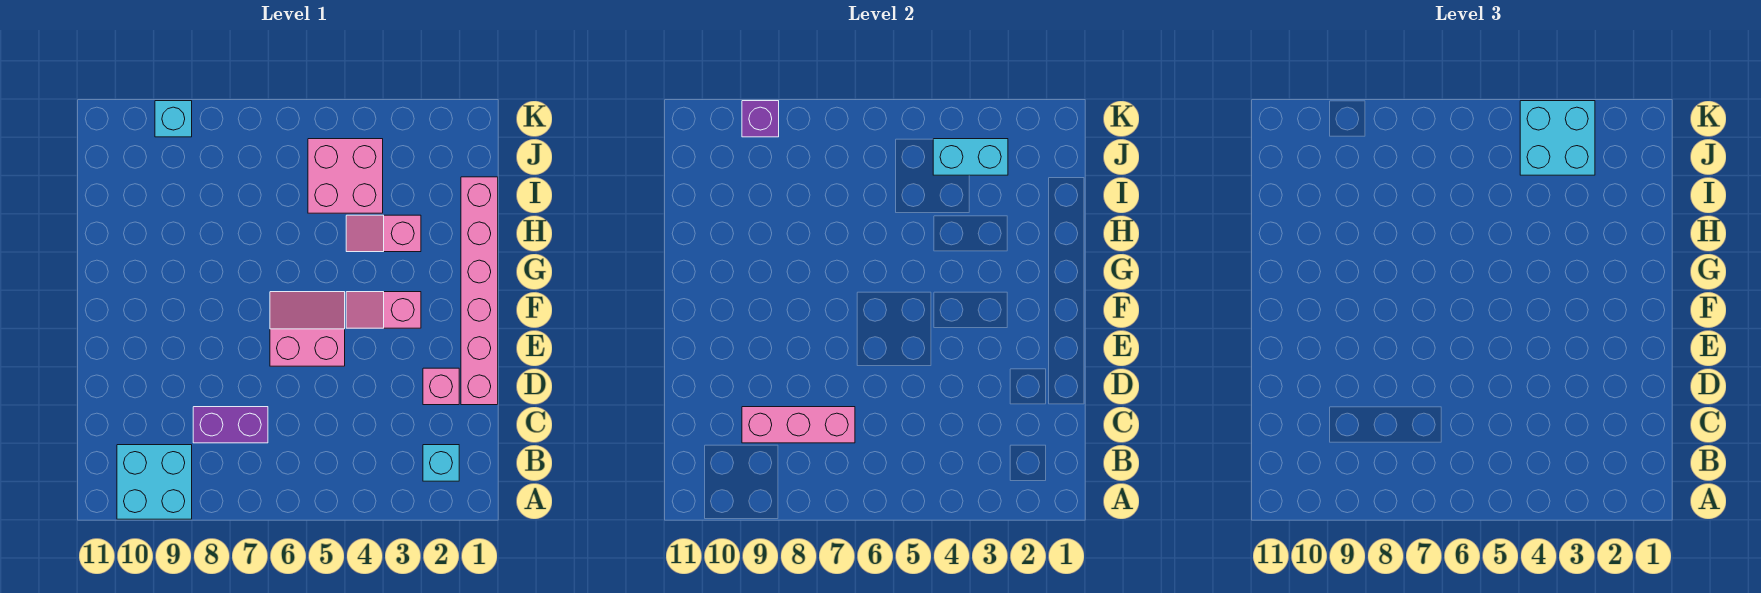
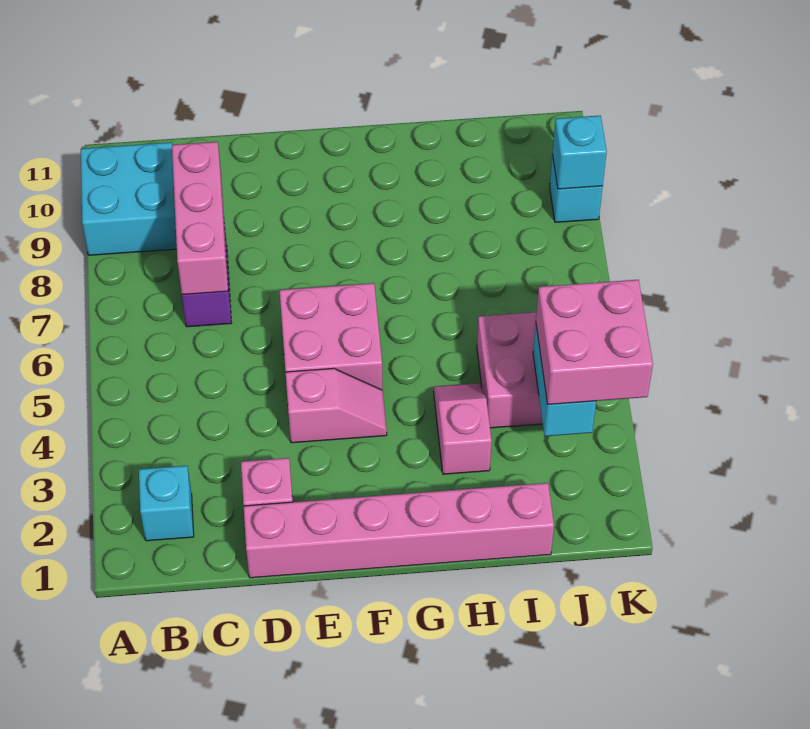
pink slope E5:F6 level 1 top E -> pink brick E5:F6 level 1
pink slope F3:F4 level 1 top 3 -> pink slope E4:F4 level 1 top E
cyan brick J3:K4 level 3 -> pink brick J3:K4 level 3
purple brick K9 level 2 -> cyan brick K9 level 2

